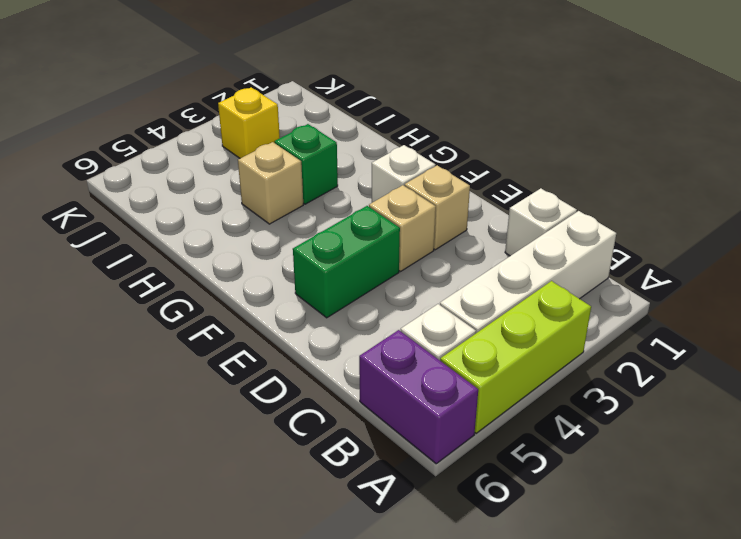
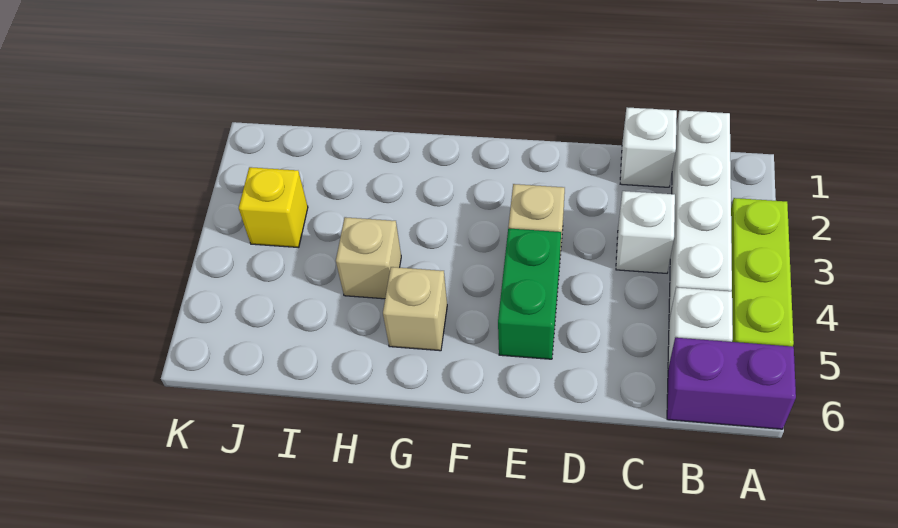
tan brick E2 level 1 -> tan brick G5 level 1
white brick F2 level 1 -> white brick C3 level 1
green brick H3 level 1 -> none

